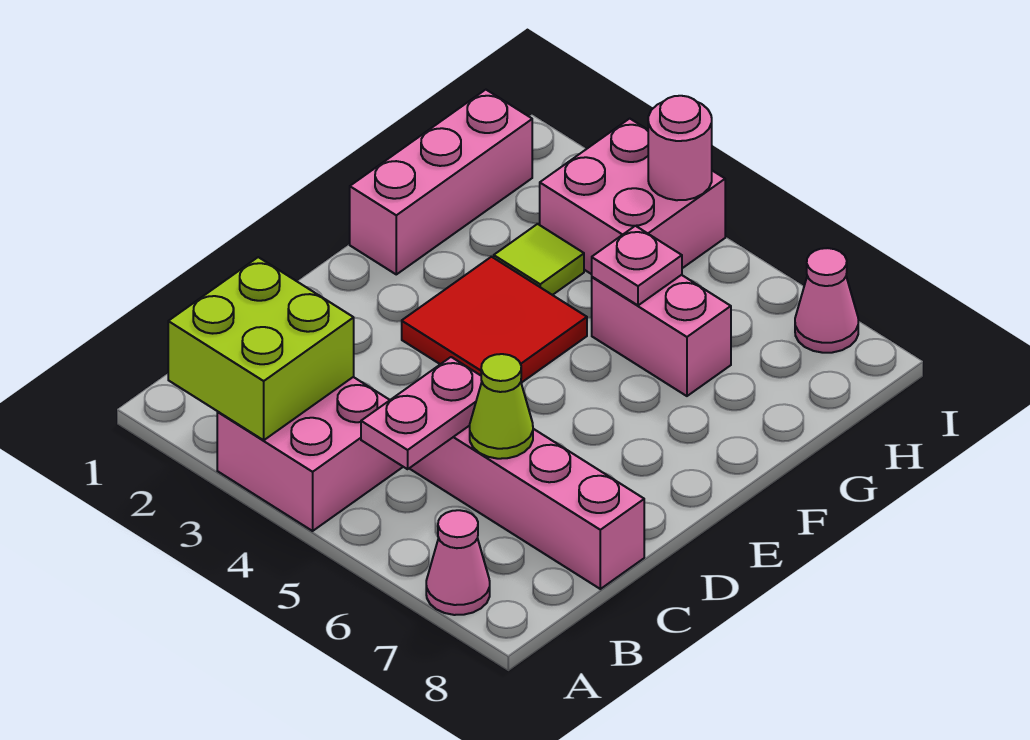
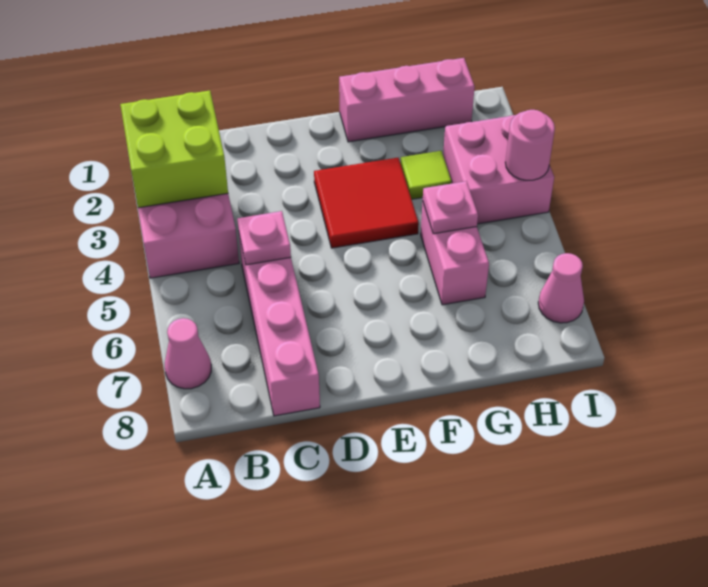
pink plate B5:C5 level 2 -> pink plate C5 level 2
lime cone C6 level 2 -> none

